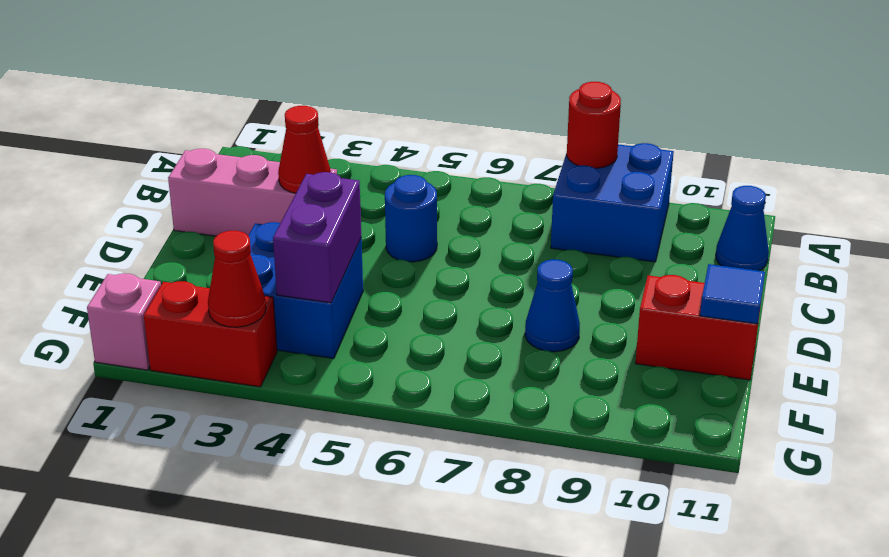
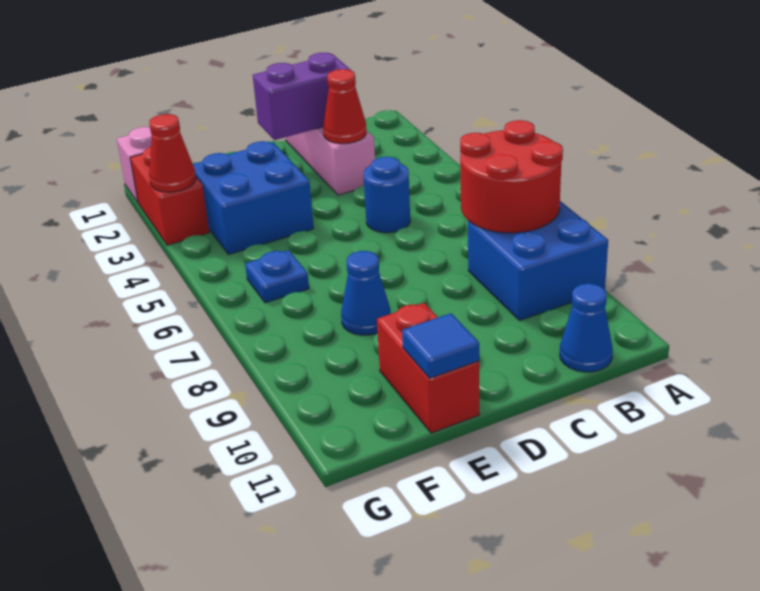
red round brick A8 level 2 -> red round brick A7:B8 level 2
purple brick E4:F4 level 2 -> purple brick C2:D2 level 2
none -> blue plate F6 level 1

